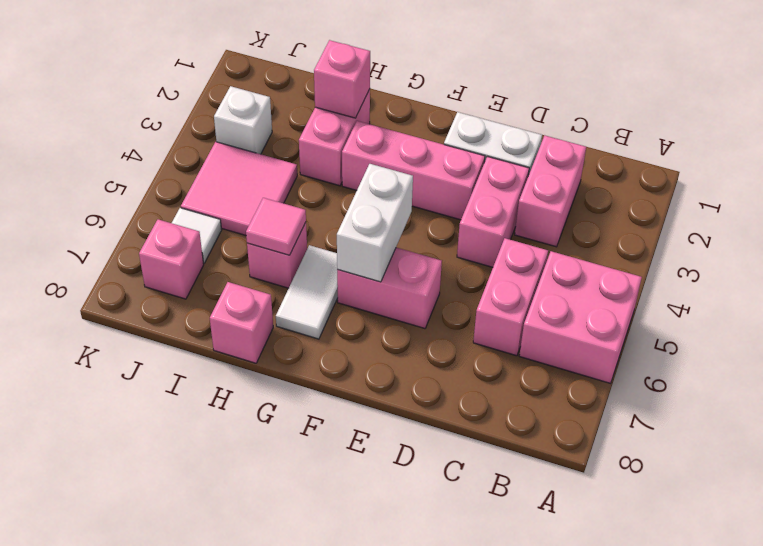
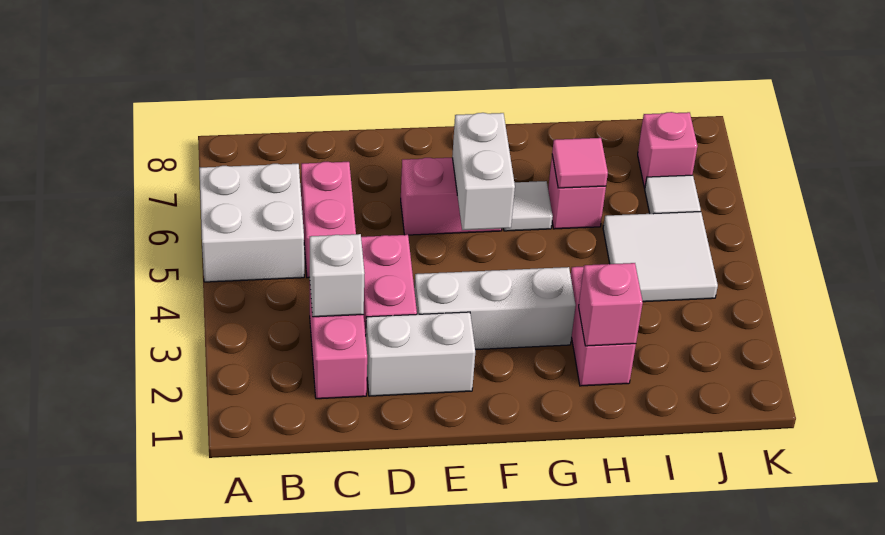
pink brick A5:B6 level 1 -> white brick A5:B6 level 1
pink brick E3:G3 level 1 -> white brick E3:G3 level 1
white tile G6:G7 level 1 -> white tile G6 level 1
pink brick H8 level 1 -> none
pink tile I4:J5 level 1 -> white tile I4:J5 level 1
white brick J3 level 1 -> white brick C3 level 2

